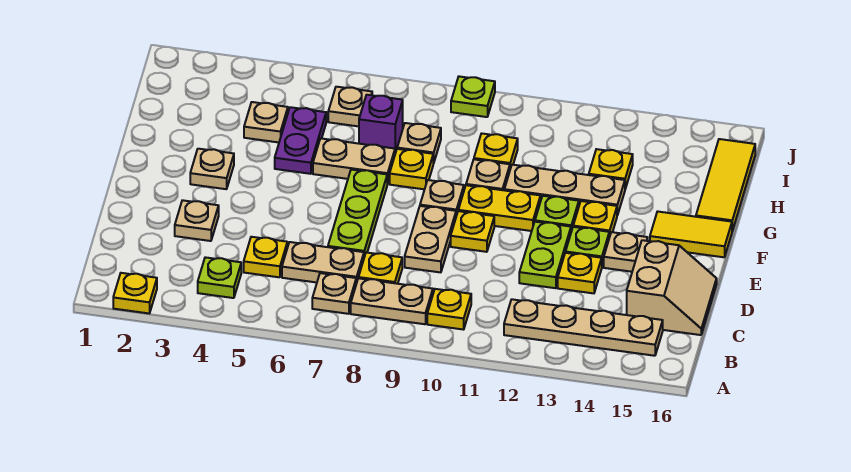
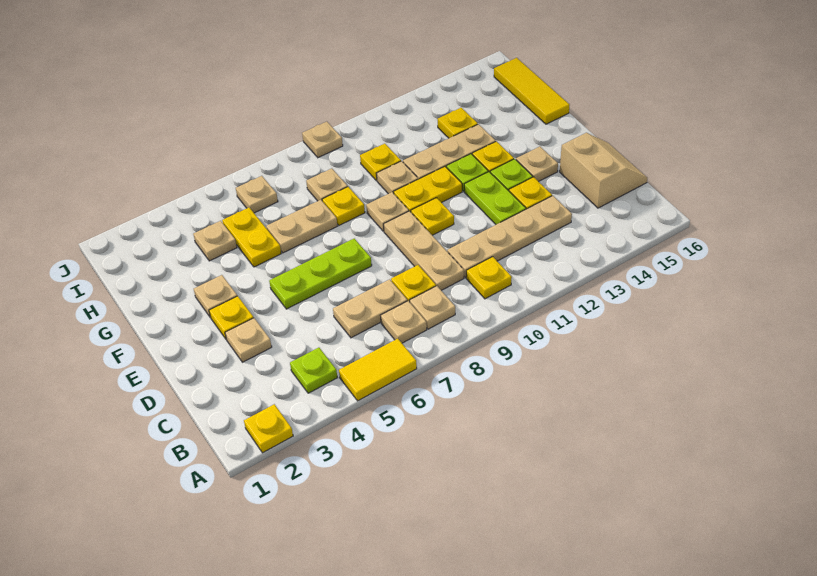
tan plate B8:B9 level 1 -> tan plate B8 level 1
tan plate B12:B15 level 1 -> tan plate C10:C13 level 1
yellow plate C5 level 1 -> yellow plate E3 level 1
lime plate D7:F7 level 1 -> lime plate E5:E7 level 1
tan plate D9:E9 level 1 -> tan plate C9:E9 level 1
yellow tile F15:F16 level 1 -> yellow tile A5:A6 level 1
purple plate G5:H5 level 1 -> yellow plate G5:H5 level 1
purple brick H7 level 1 -> none
lime plate J9 level 1 -> tan plate J9 level 1

